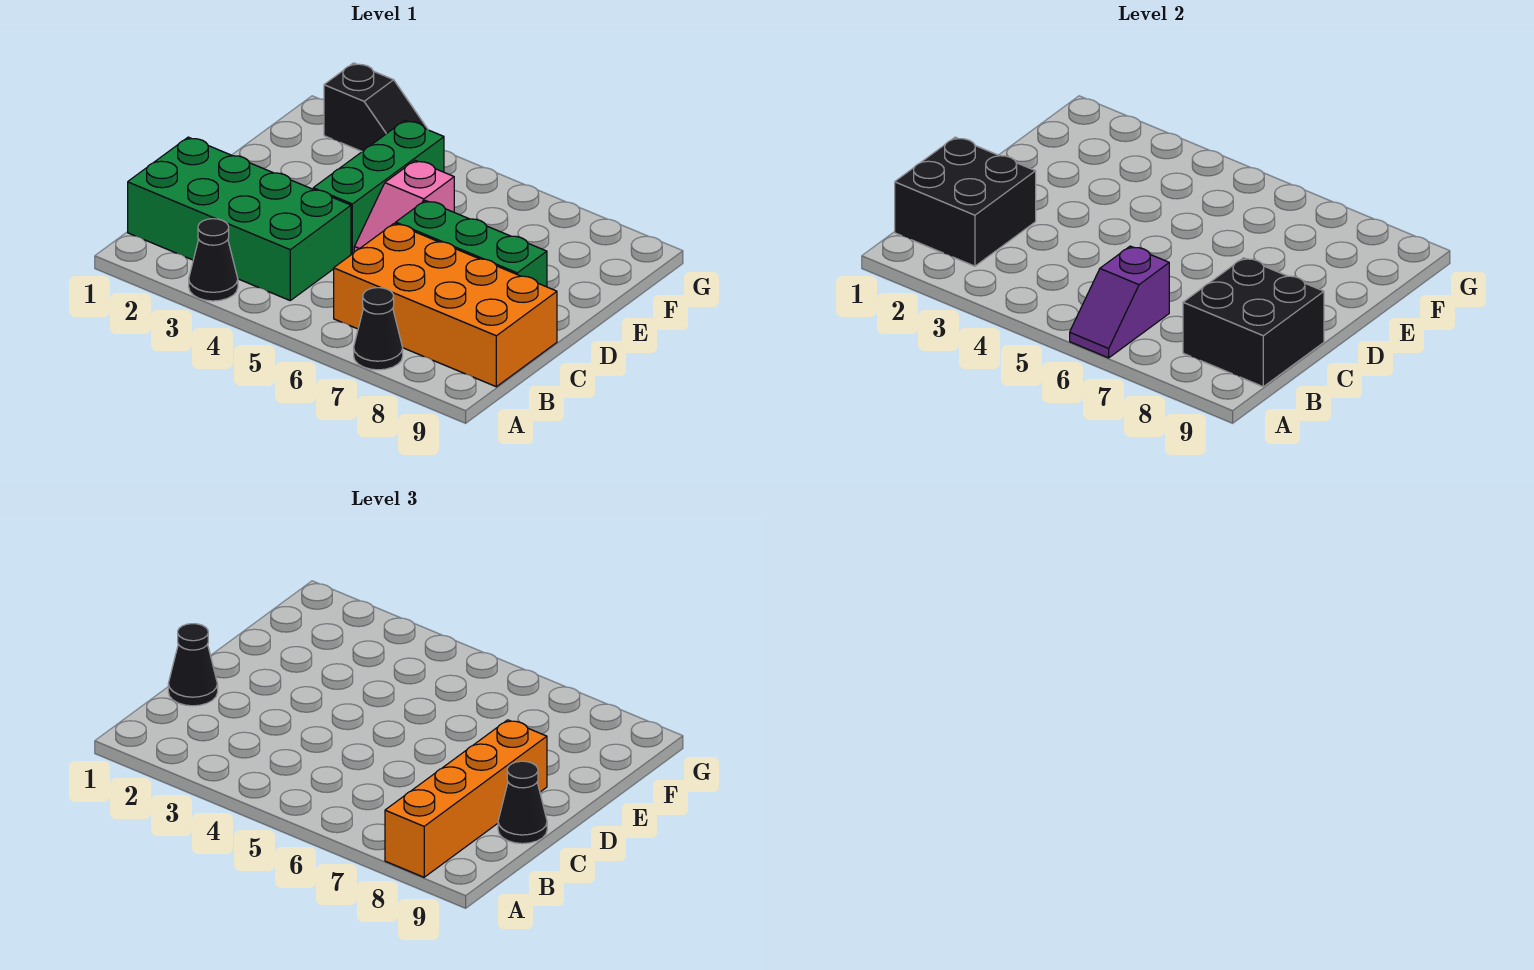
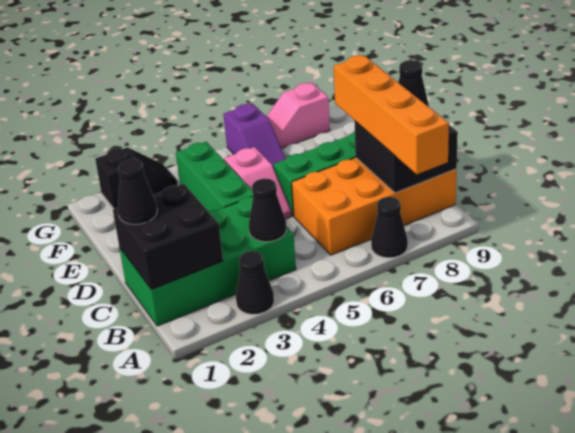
purple slope A6:B6 level 2 top B -> purple slope F6:G6 level 1 top G
none -> black cone B4 level 2
none -> pink slope G7:G8 level 1 top 8

